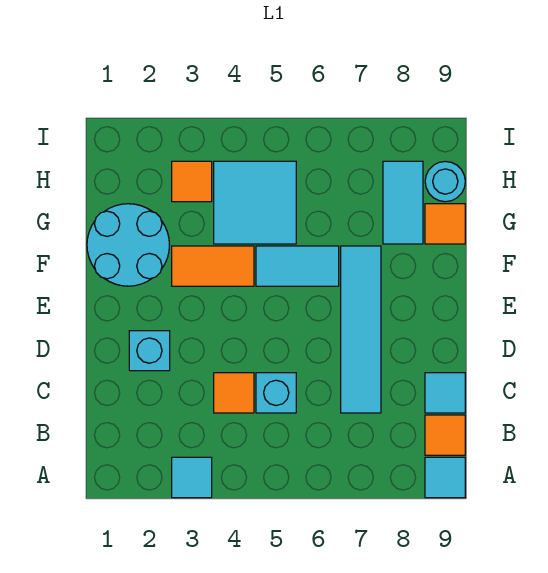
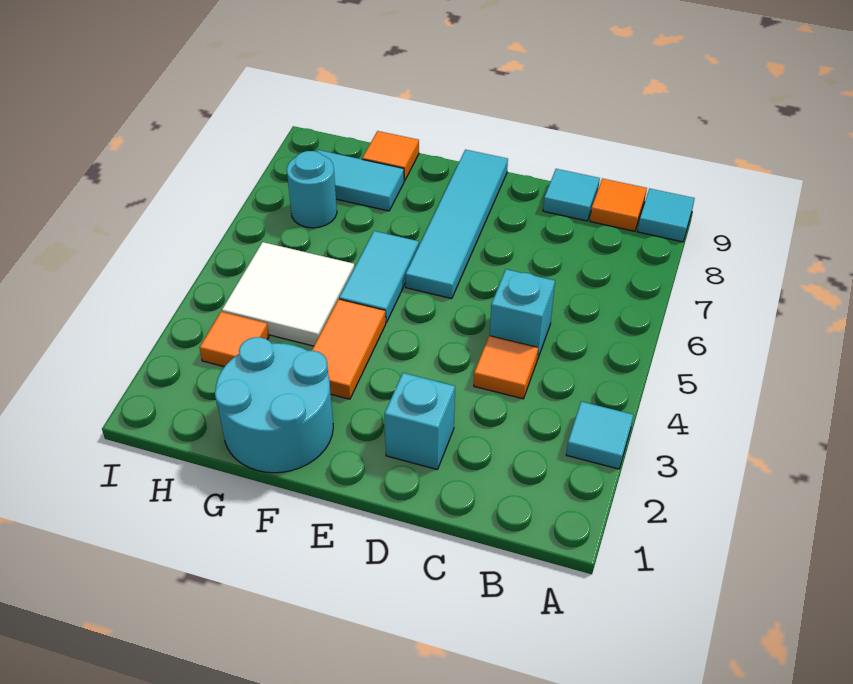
cyan tile C7:F7 level 1 -> cyan tile E6:E9 level 1
cyan tile G4:H5 level 1 -> white tile G4:H5 level 1
cyan round brick H9 level 1 -> cyan round brick H7 level 1

